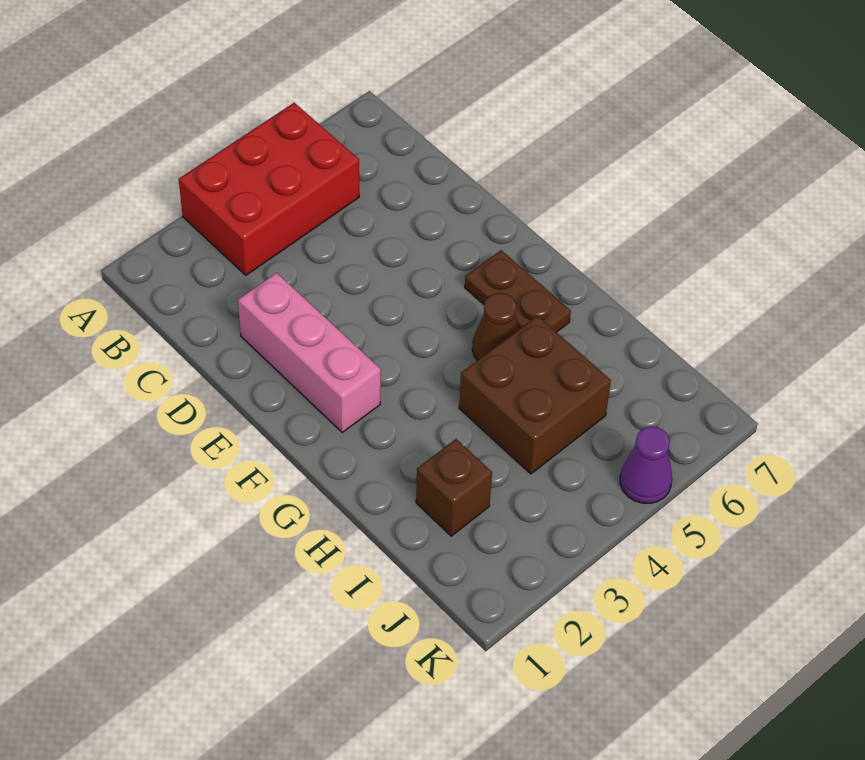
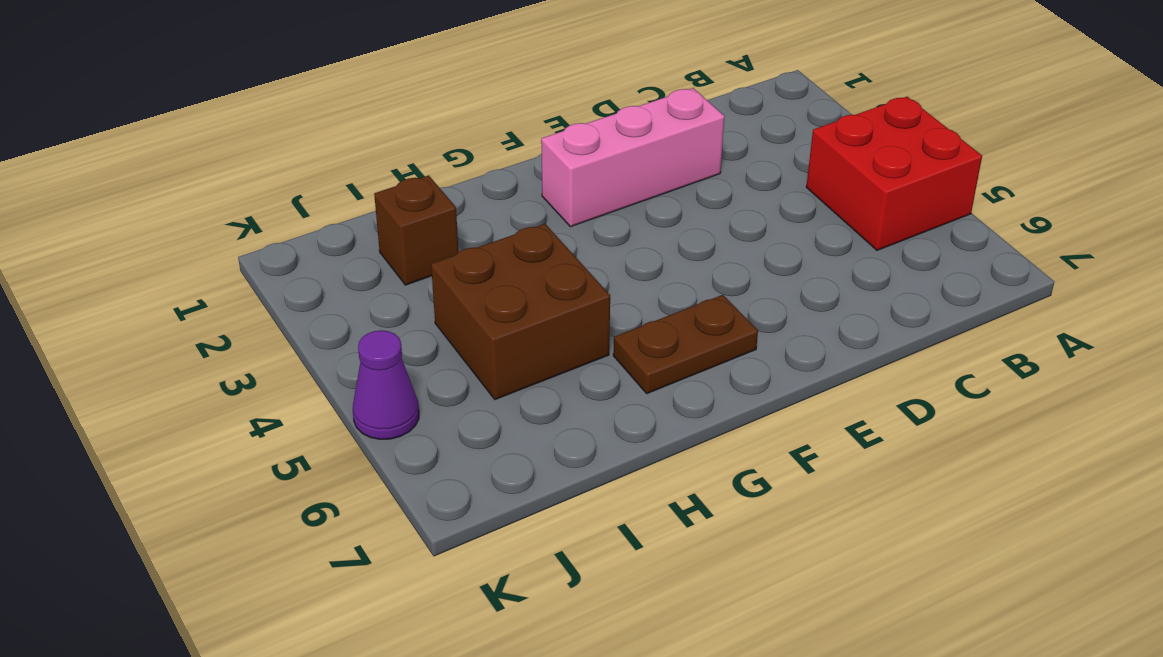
red brick A3:B5 level 1 -> red brick A4:B5 level 1
brown cone G5 level 1 -> none

